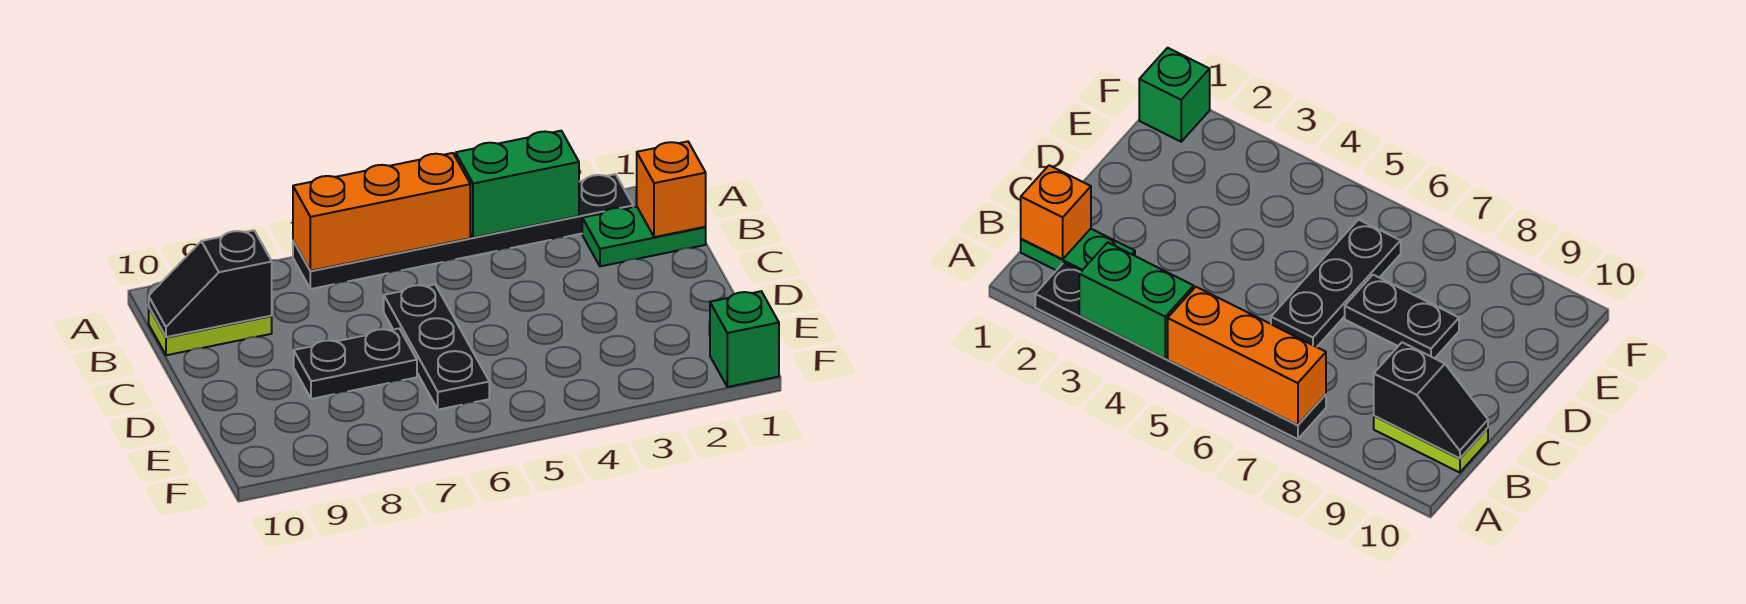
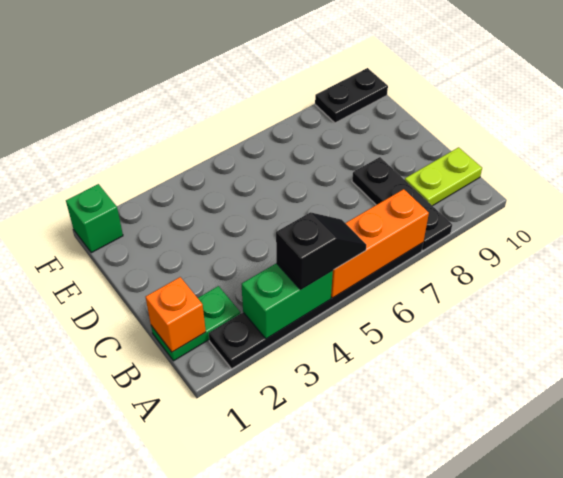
black slope B9:B10 level 2 top 9 -> black slope A4:A5 level 3 top 4
black plate C6:E6 level 1 -> black plate A8:C8 level 1
black plate D7:D8 level 1 -> black plate F9:F10 level 1

